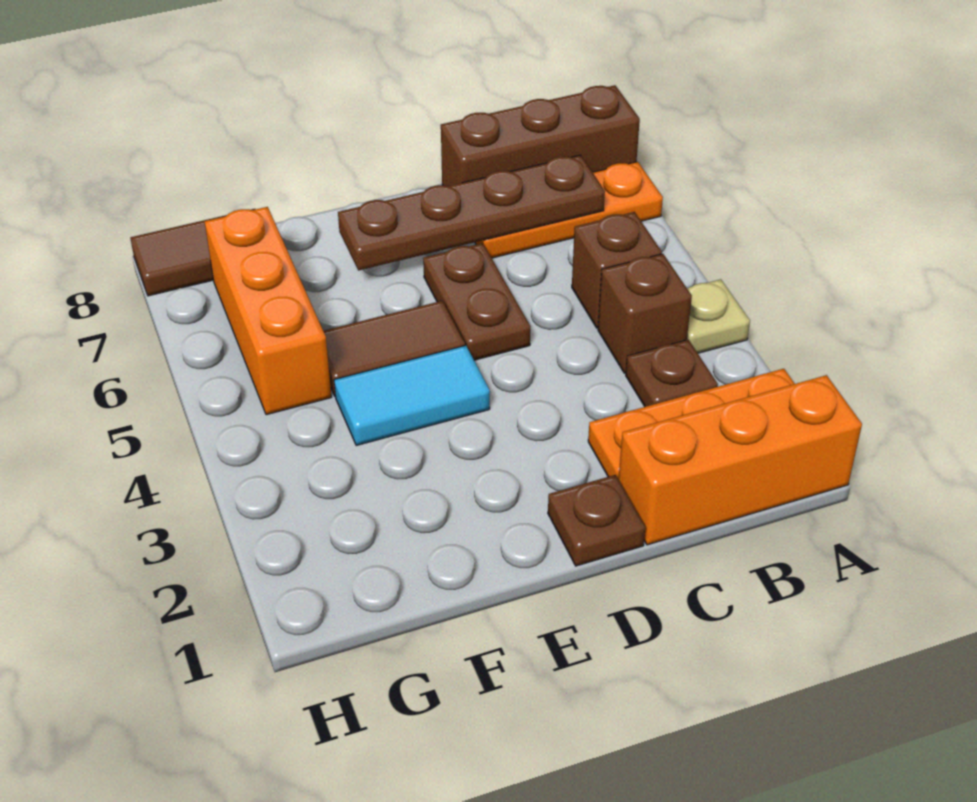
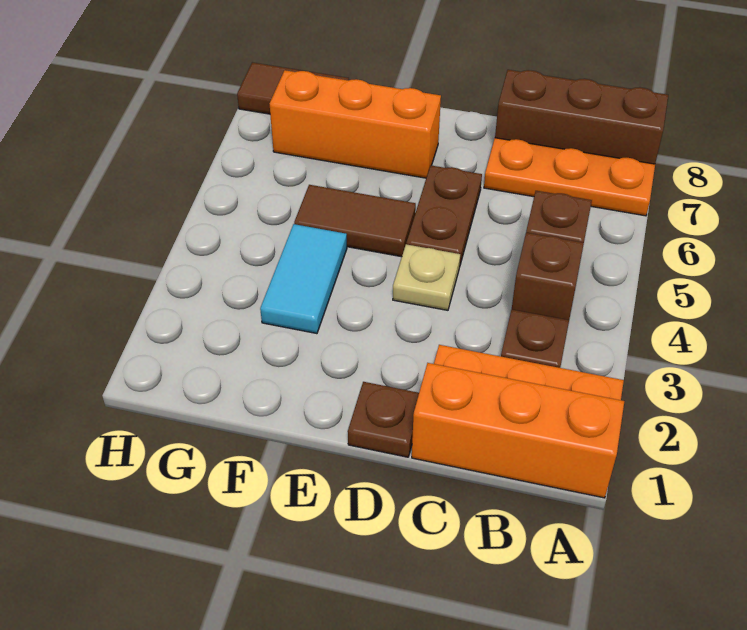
tan plate A4 level 1 -> tan plate D4 level 1
brown plate B7:E7 level 2 -> none
cyan tile E4:F4 level 1 -> cyan tile F3:F4 level 1
orange brick G5:G7 level 1 -> orange brick E7:G7 level 1

